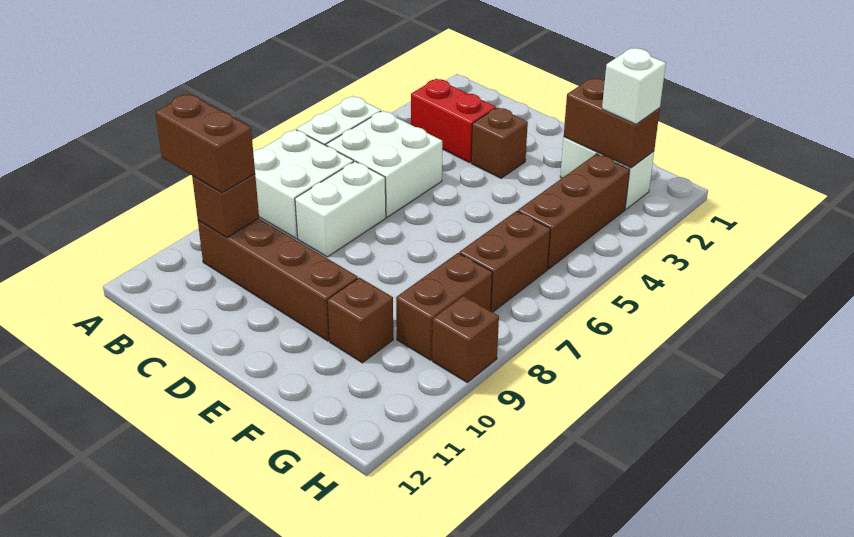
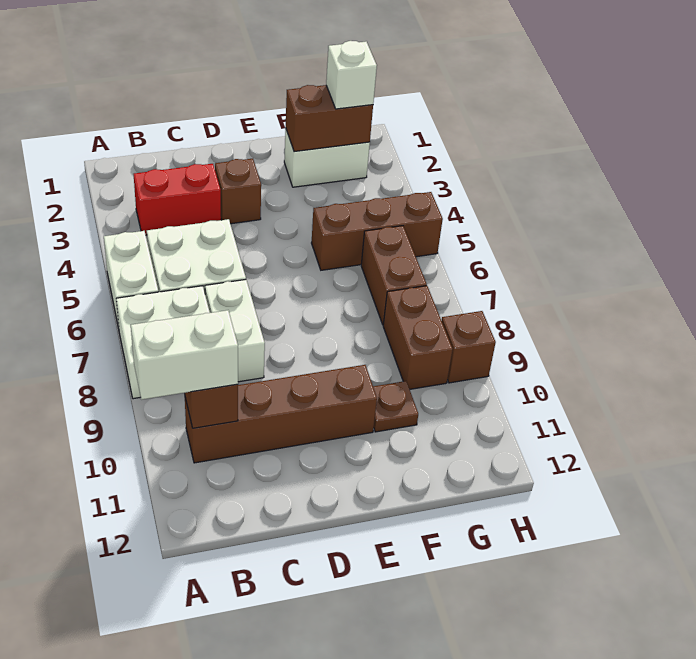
brown brick A10:B10 level 3 -> white brick A10:B10 level 3
brown brick F10 level 1 -> brown plate F10 level 1
brown brick G3:G5 level 1 -> brown brick F5:H5 level 1

